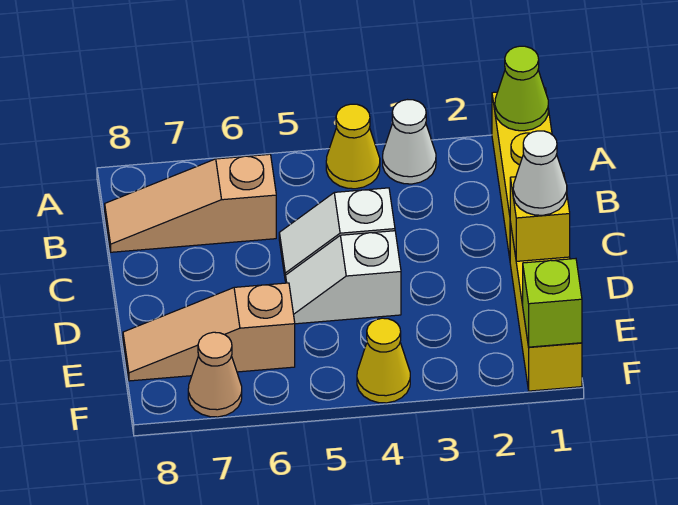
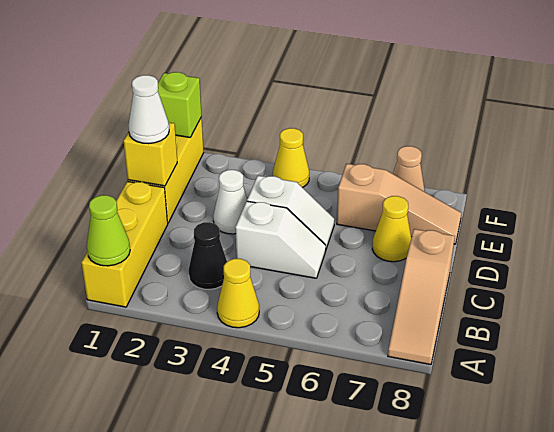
white cone A3 level 1 -> white cone D3 level 1
none -> black cone B3 level 1
tan slope B6:B8 level 1 top 6 -> tan slope A8:C8 level 1 top C
none -> yellow cone D7 level 1

